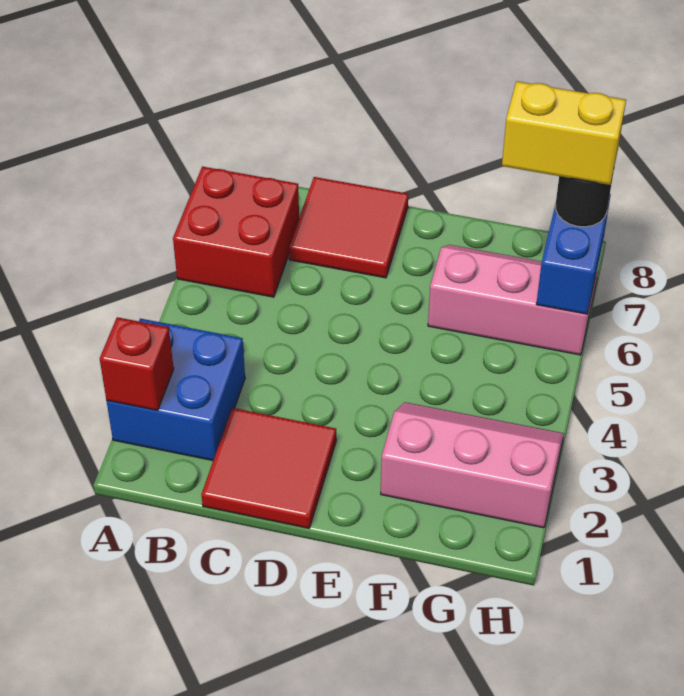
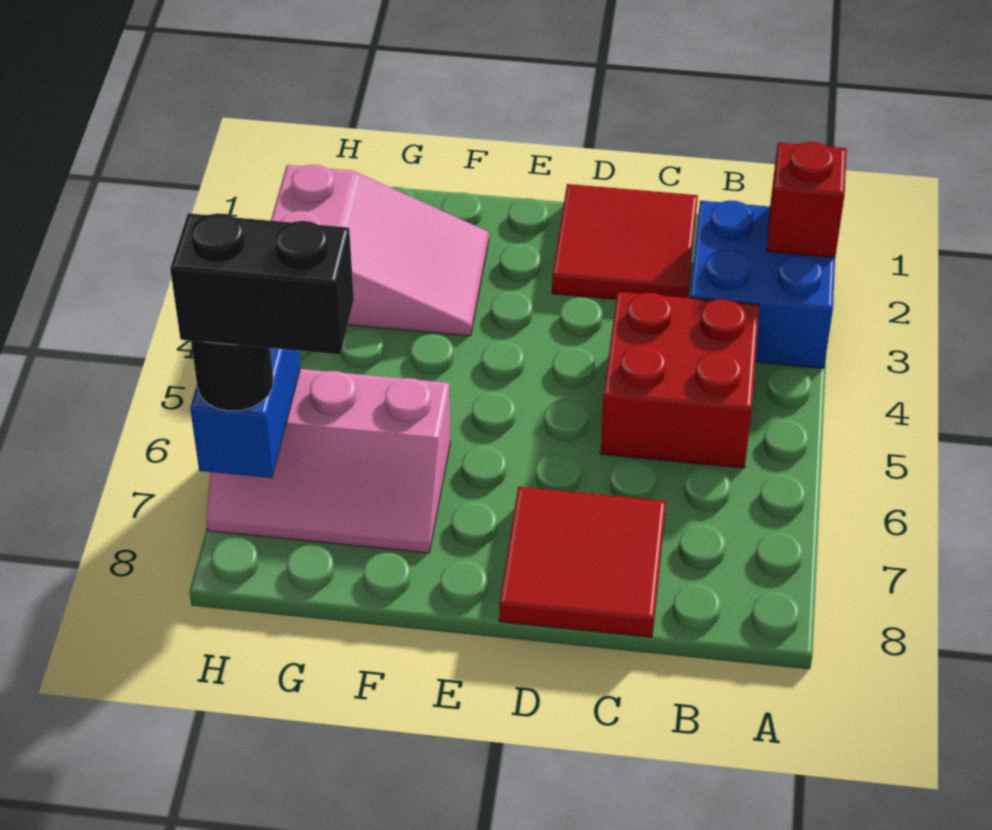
red brick A6:B7 level 1 -> red brick B4:C5 level 1
pink slope F2:H3 level 1 top 2 -> pink slope F2:H3 level 1 top H
yellow brick G7:H7 level 4 -> black brick G7:H7 level 4

